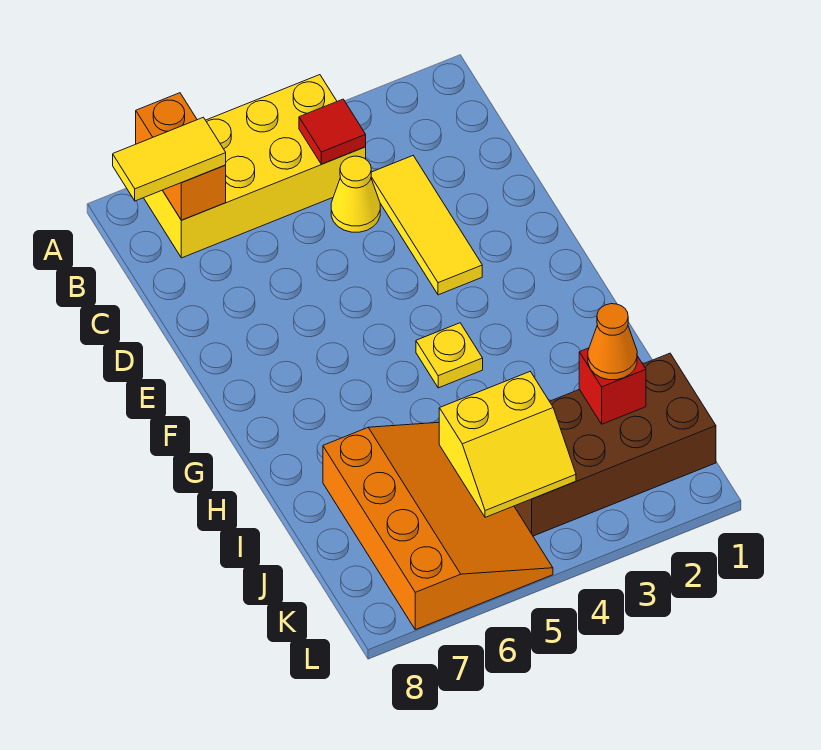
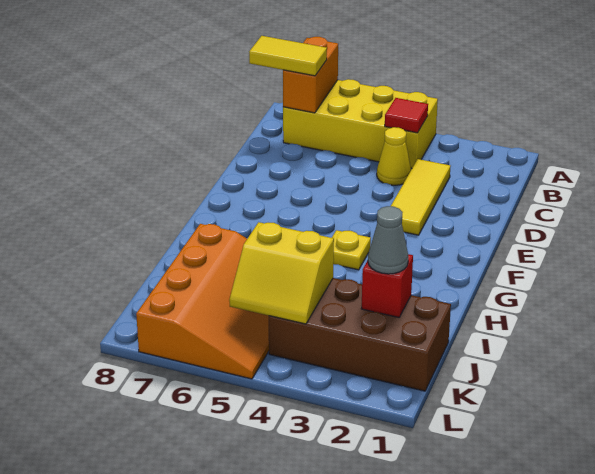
orange cone J2 level 3 -> grey cone J2 level 3

